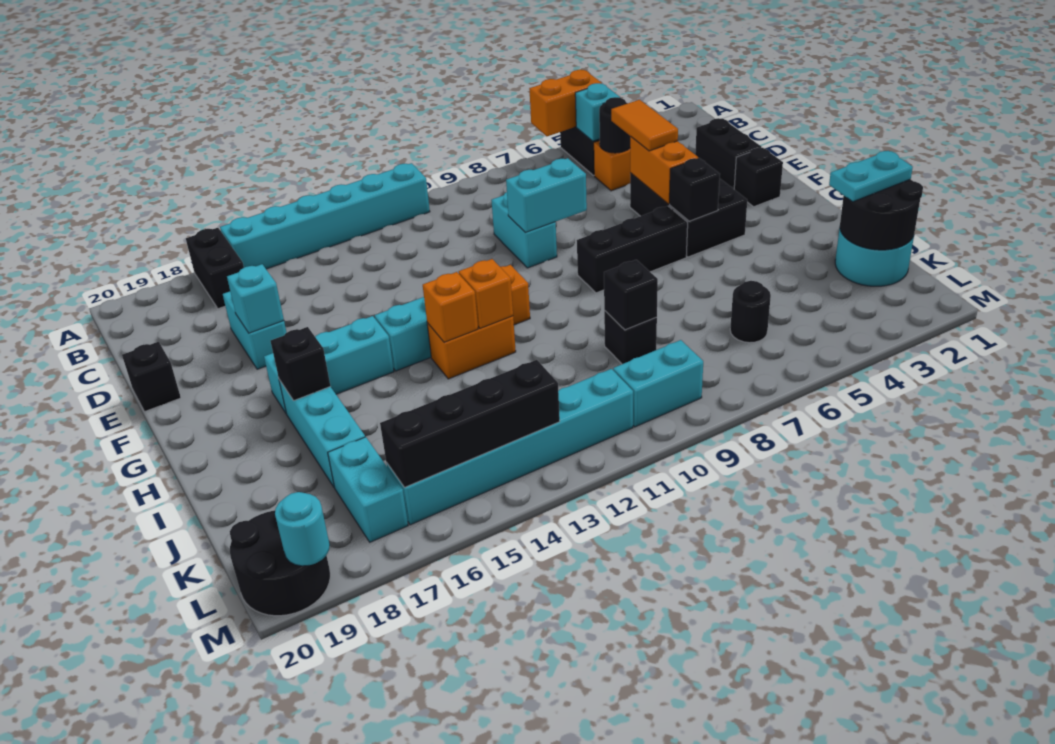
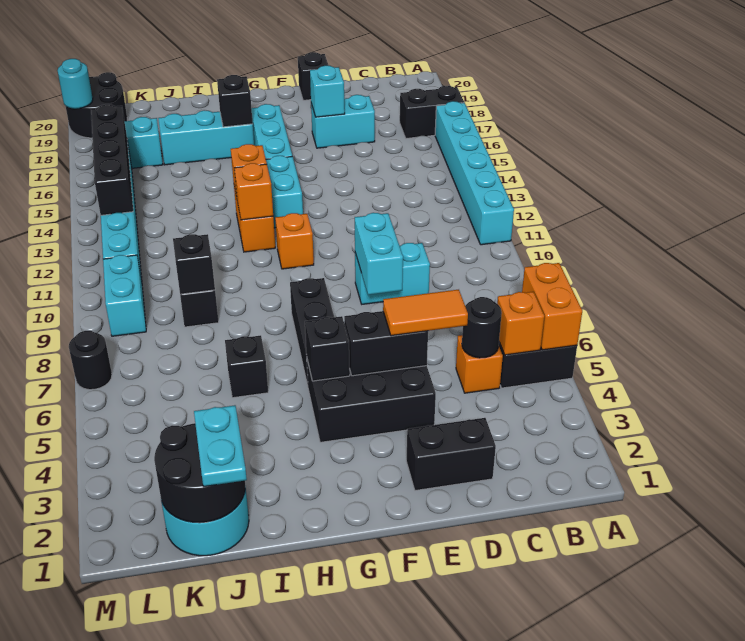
cyan brick B5 level 2 -> orange brick B5 level 2
orange brick E5:F5 level 2 -> black brick E5:F5 level 2
black brick F2 level 1 -> black brick I6 level 1
black round brick K6 level 1 -> black round brick M7 level 1

